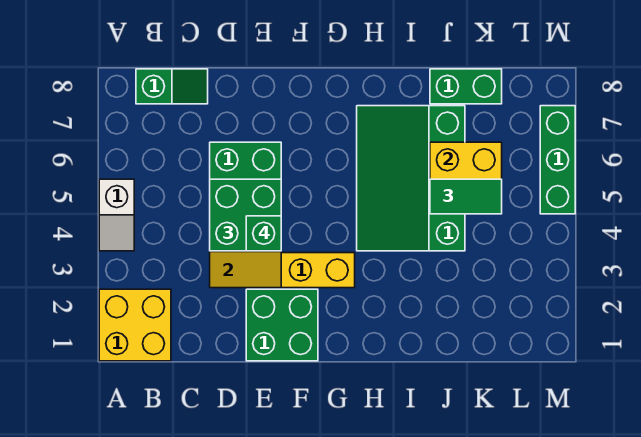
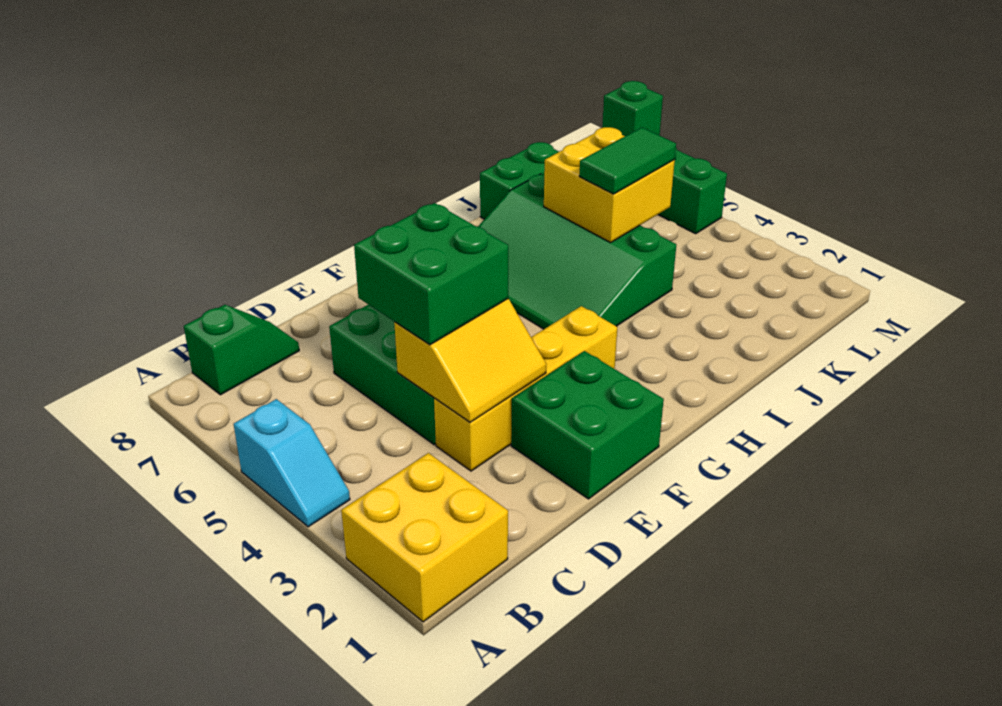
white slope A4:A5 level 1 top 5 -> cyan slope A4:A5 level 1 top 5
green brick E4 level 4 -> green brick M7 level 2

